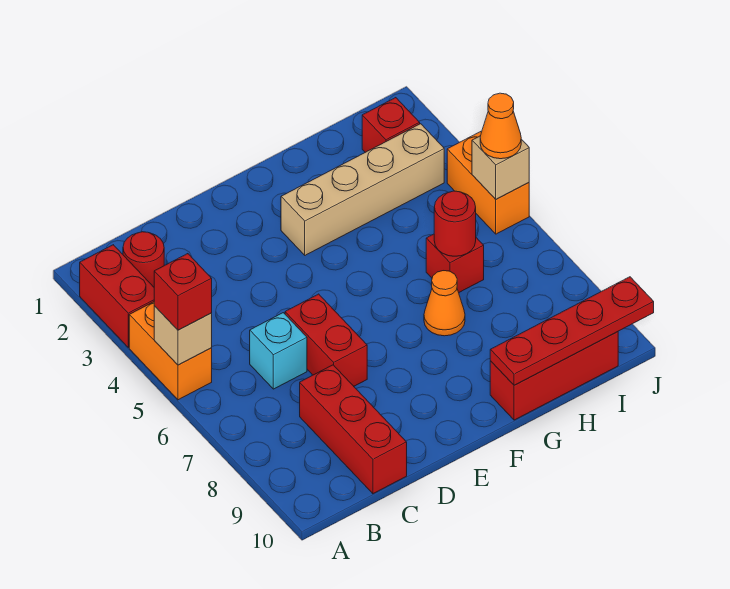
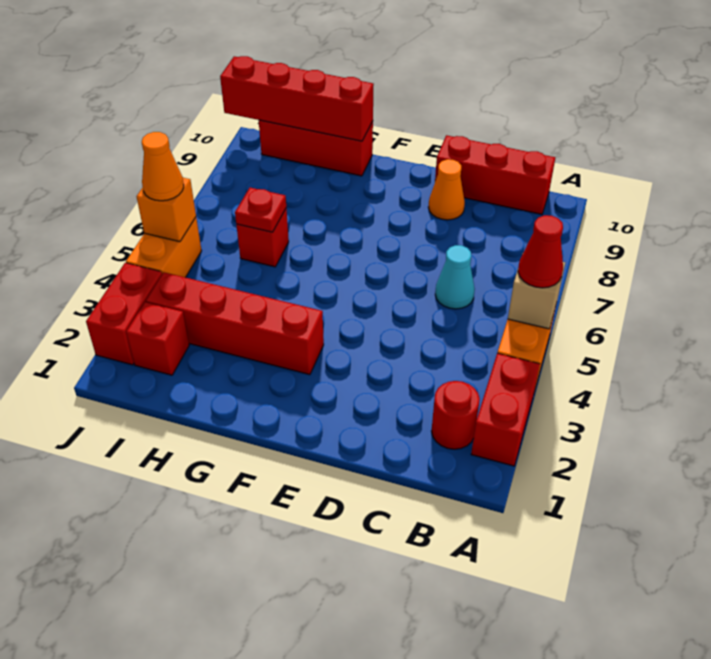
red brick A5 level 3 -> red cone A5 level 3
cyan brick C6 level 1 -> cyan cone C6 level 1
red brick C8:C10 level 1 -> red brick B10:D10 level 1
red brick D6:D7 level 1 -> red brick J2:J3 level 1
tan brick F3:I3 level 1 -> red brick F3:I3 level 1
orange cone G7 level 1 -> orange cone D9 level 1
red plate G10:J10 level 2 -> red brick G10:J10 level 2
red round brick H6 level 2 -> red plate H6 level 2
tan brick J5 level 2 -> orange brick J5 level 2

